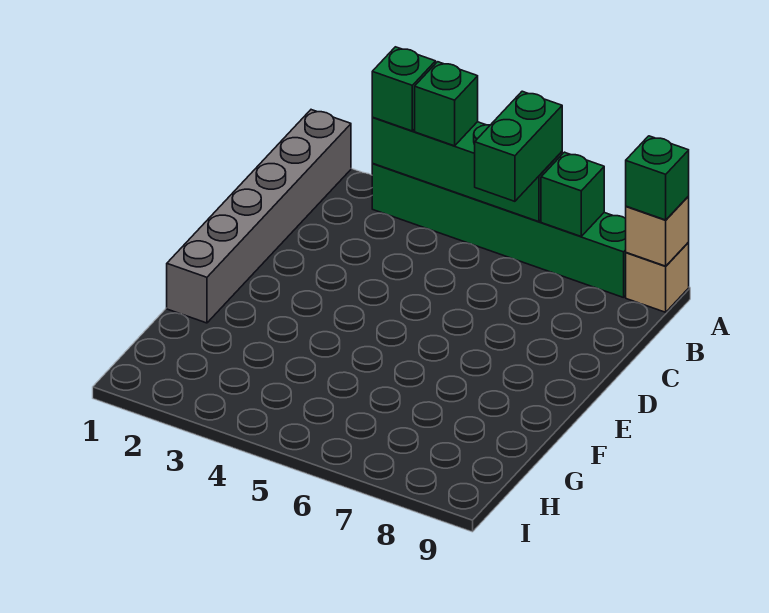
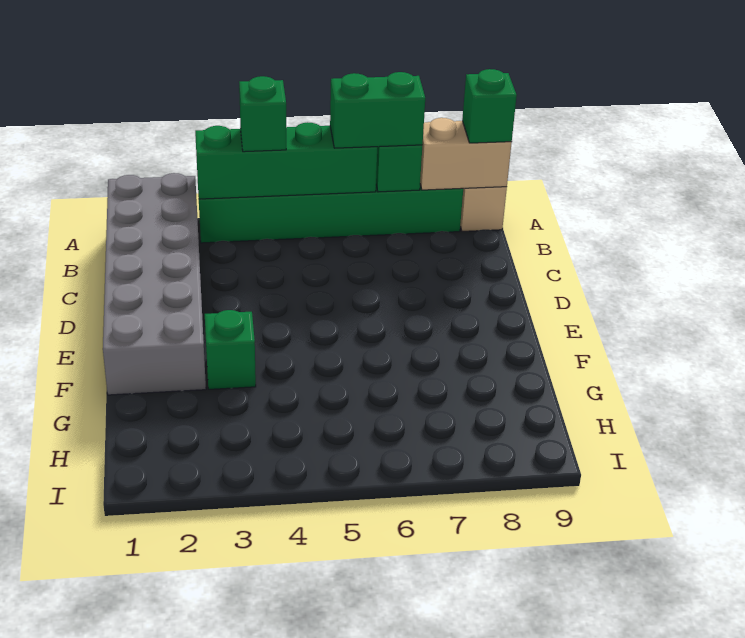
grey brick A1:F1 level 1 -> grey brick A1:F2 level 1
green brick A3 level 3 -> green brick F3 level 1
green brick A6:B6 level 3 -> green brick A6:A7 level 3
tan brick A9 level 2 -> tan brick A8:A9 level 2

